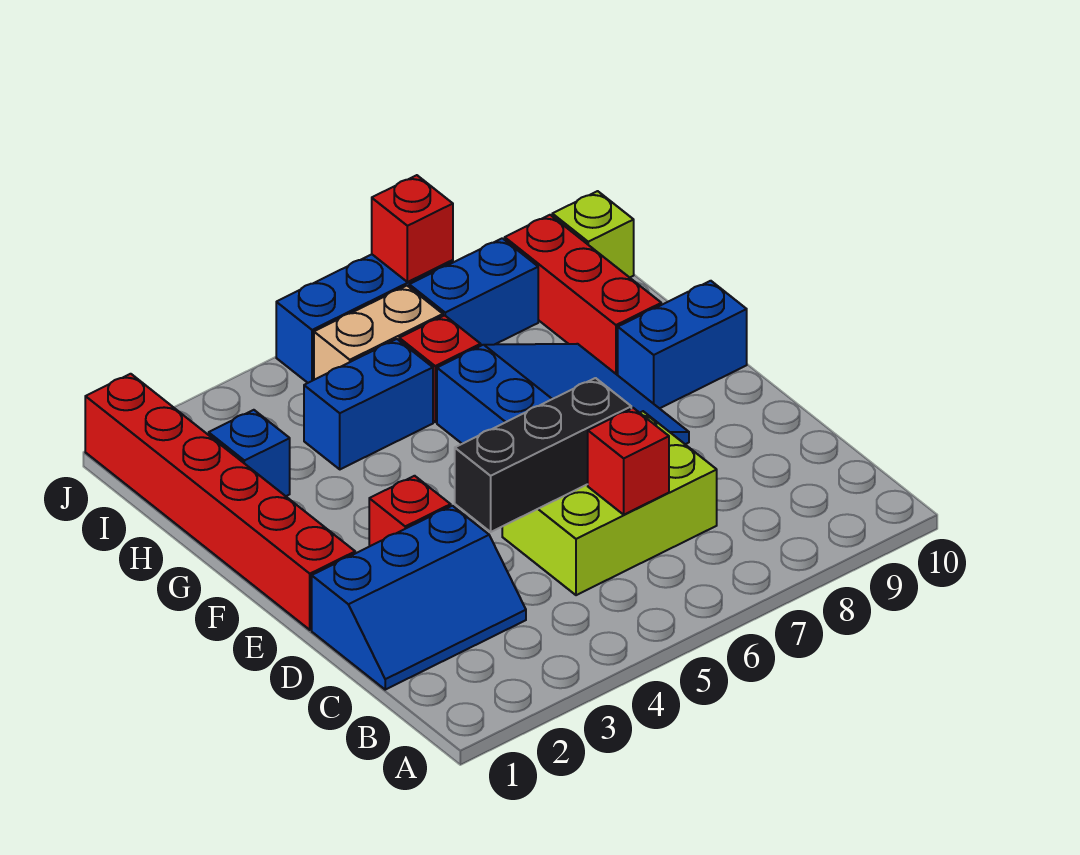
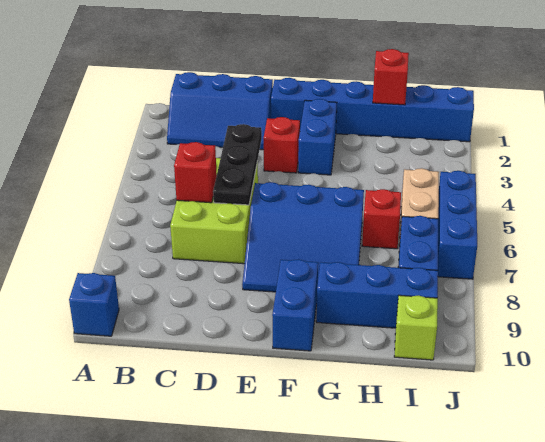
blue slope C1:D3 level 1 top D -> blue slope B1:D2 level 1 top 1
black brick D4:D6 level 2 -> black plate D4:D6 level 2
red brick E1:J1 level 1 -> blue brick E1:J1 level 1
red brick G9:I9 level 1 -> blue brick G9:I9 level 1
blue brick H2 level 1 -> blue brick A10 level 1
blue brick H4:H5 level 1 -> blue brick F2:F3 level 1
red brick J7 level 2 -> red brick H1 level 2

